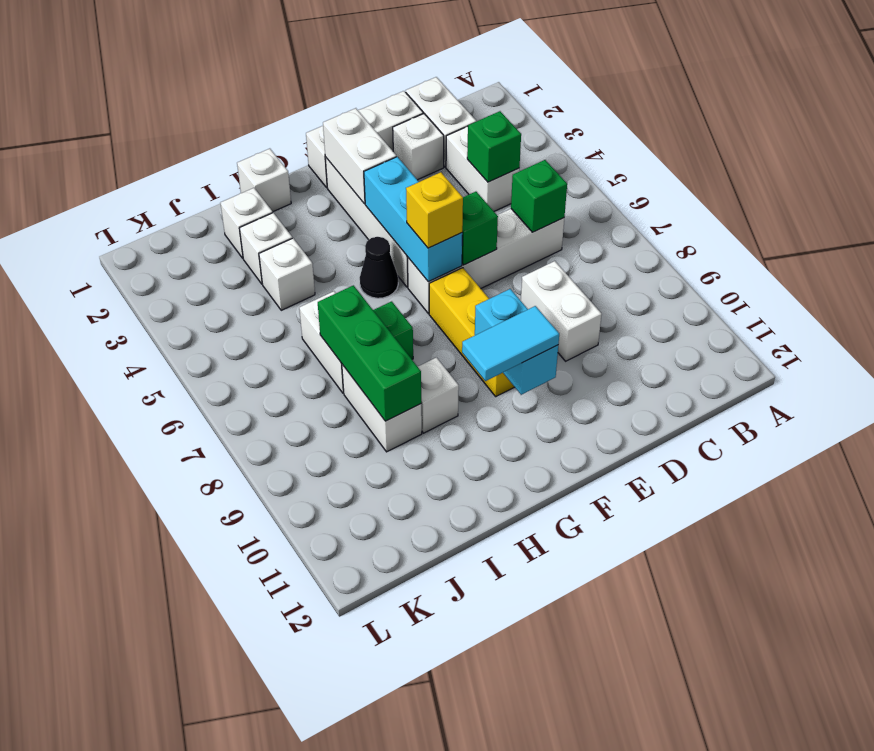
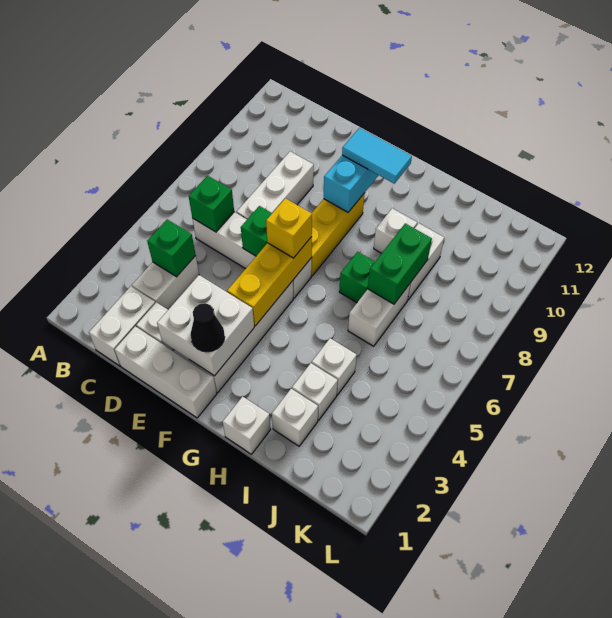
white brick D8:D9 level 1 -> white brick D7:D9 level 1
white brick F2:F3 level 2 -> white brick E2:F3 level 2
cyan brick F4:F6 level 2 -> yellow brick F4:F6 level 2
black cone G5 level 1 -> black cone F2 level 3
green brick I7:I9 level 2 -> green brick I7:I8 level 2

